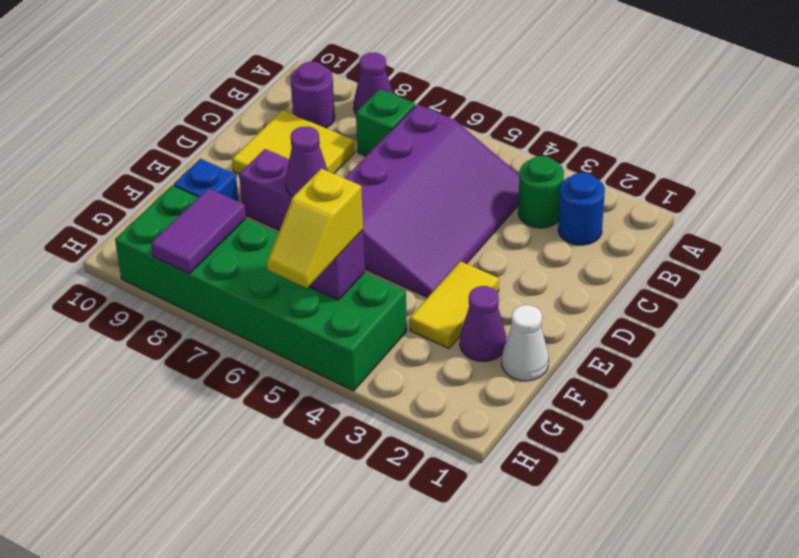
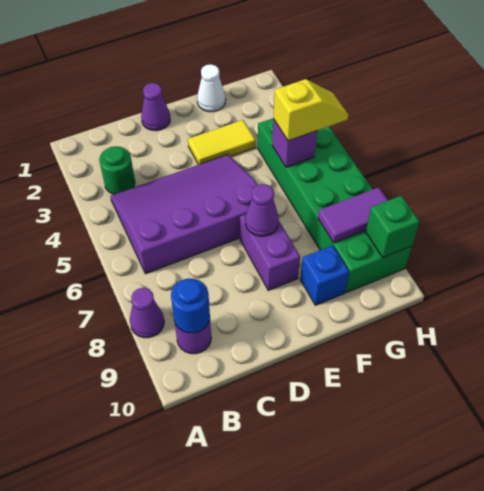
blue round brick B2 level 1 -> blue round brick B9 level 2
green brick B7 level 1 -> green brick H9 level 2
yellow tile C8:D9 level 1 -> none
purple cone F2 level 1 -> purple cone D1 level 1

